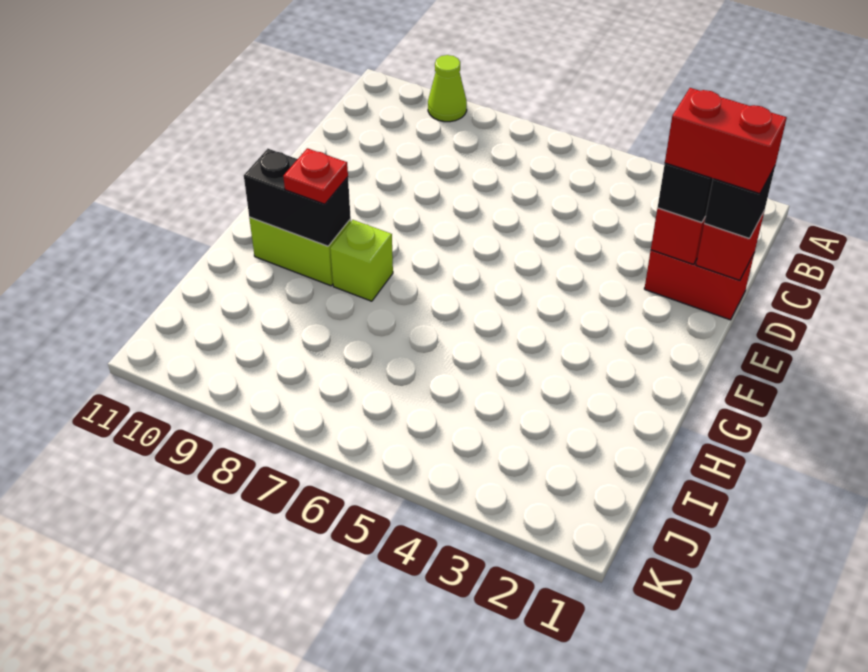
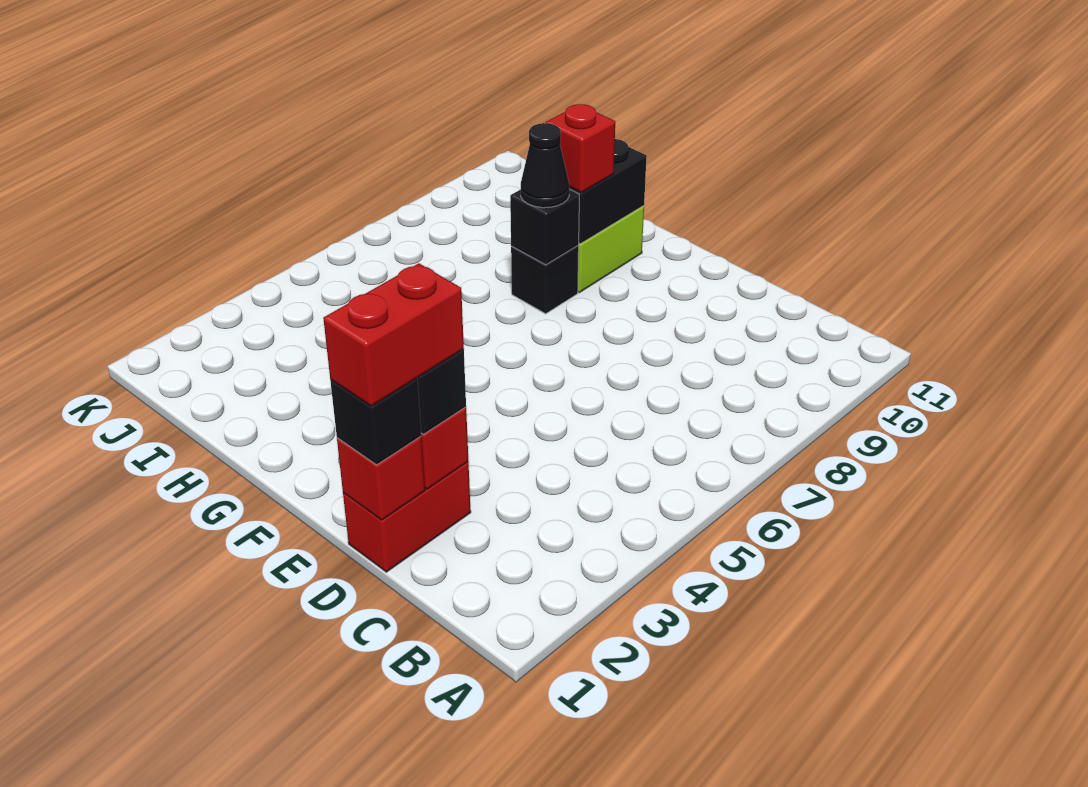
lime cone A9 level 1 -> none
lime brick G8 level 1 -> black brick G8 level 1
none -> black brick G8 level 2
none -> black cone G8 level 3
red plate G9 level 3 -> red brick G9 level 3

